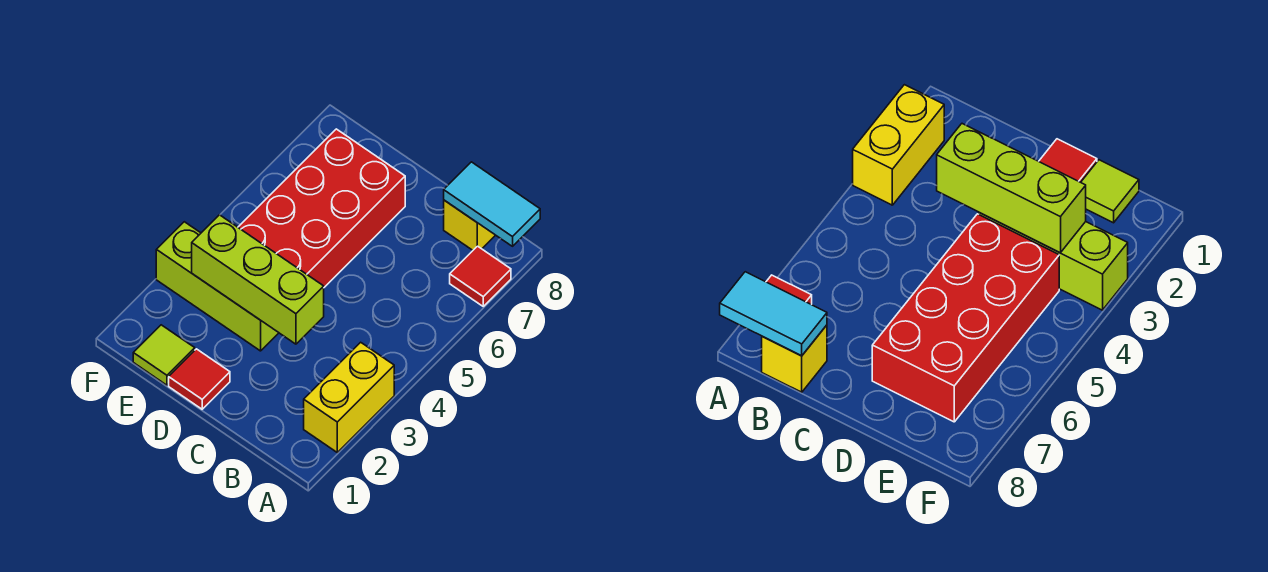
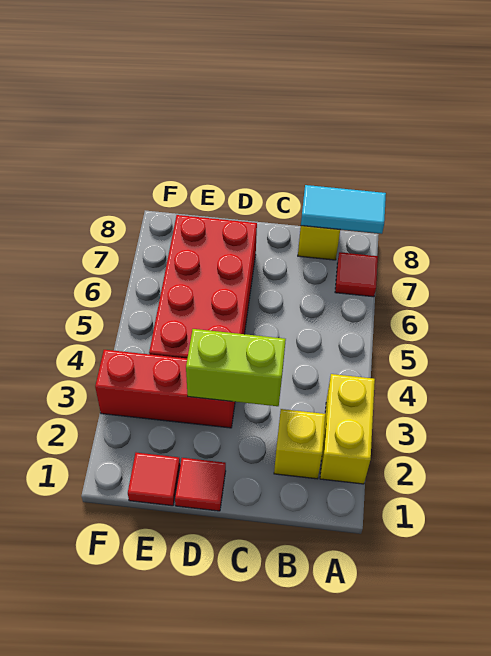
none -> yellow brick B2 level 1
lime brick C3:E3 level 2 -> lime brick C3:D3 level 2
lime brick D3:F3 level 1 -> red brick D3:F3 level 1
lime tile E1 level 1 -> red tile E1 level 1

